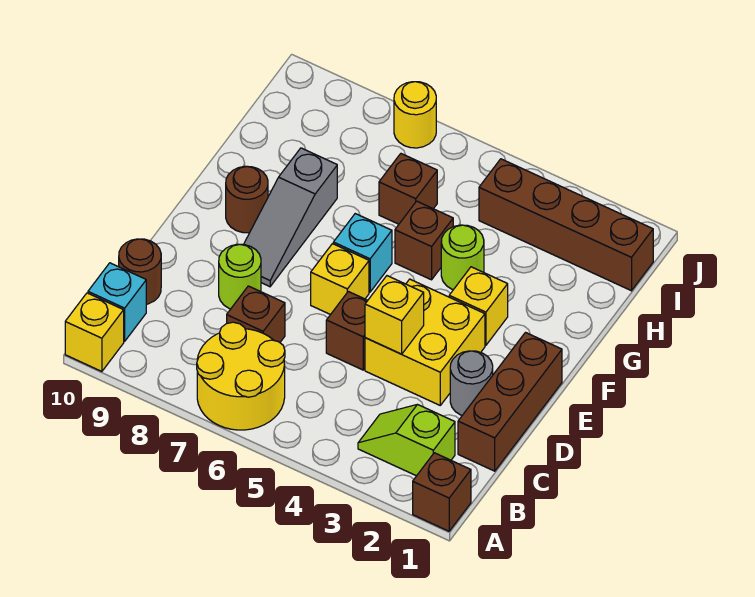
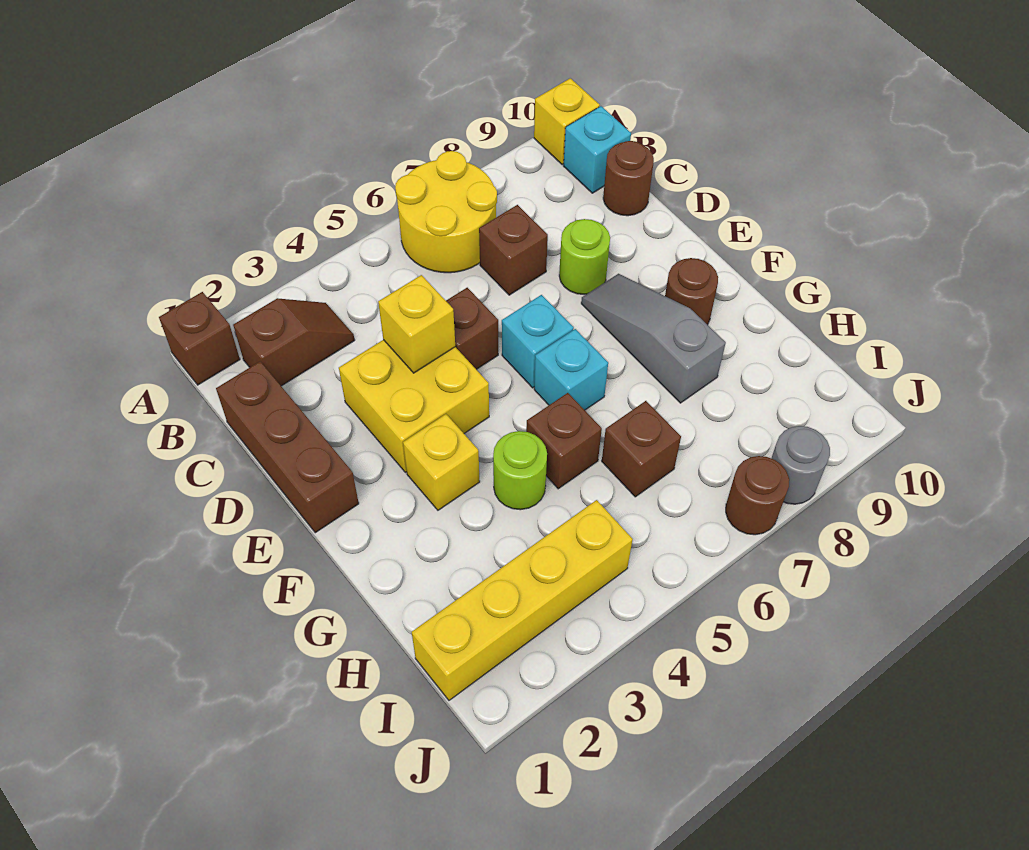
lime slope B2:B3 level 1 top 2 -> brown slope B2:B3 level 1 top 2
grey round brick D2 level 1 -> grey round brick J8 level 1
yellow brick E6 level 1 -> cyan brick E6 level 1
brown brick I1:I4 level 1 -> yellow brick I1:I4 level 1
yellow round brick J7 level 1 -> brown round brick J7 level 1

